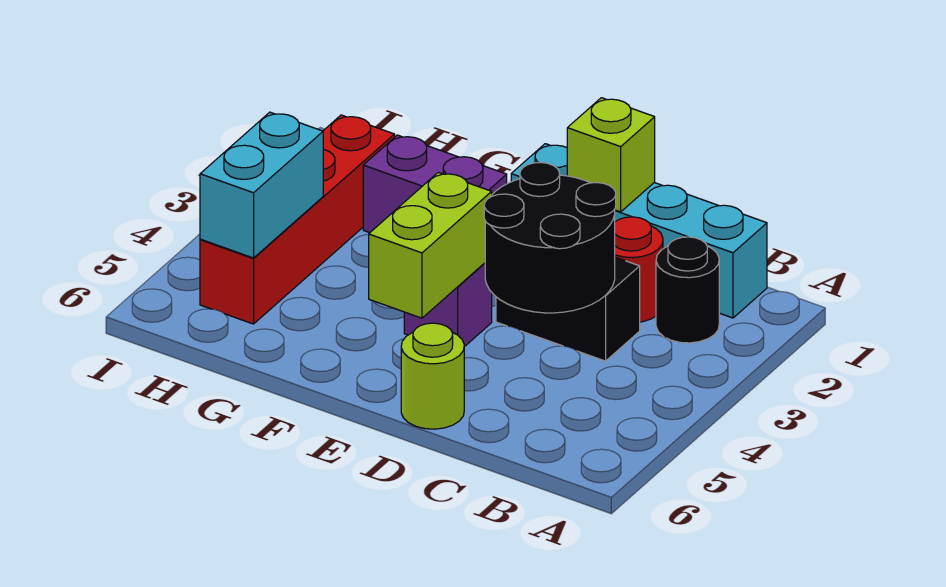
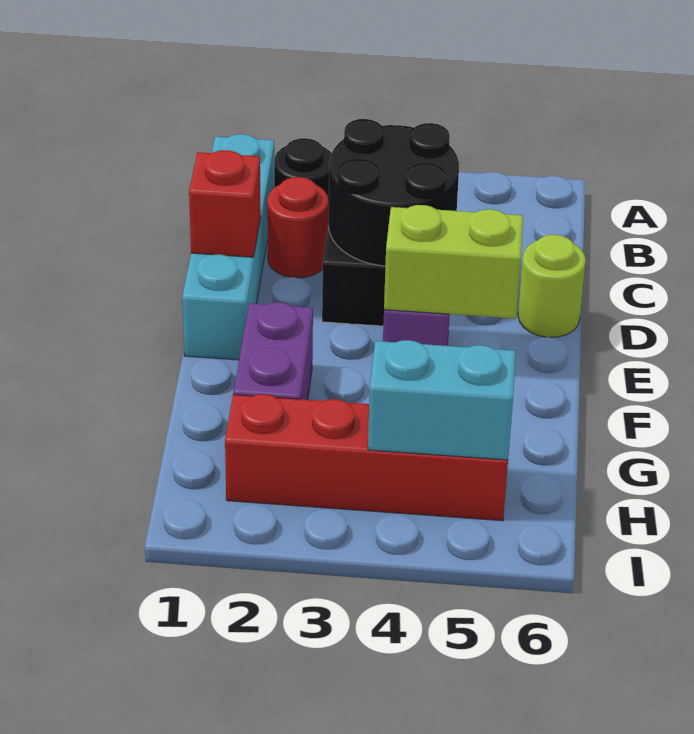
lime brick D1 level 2 -> red brick D1 level 2

